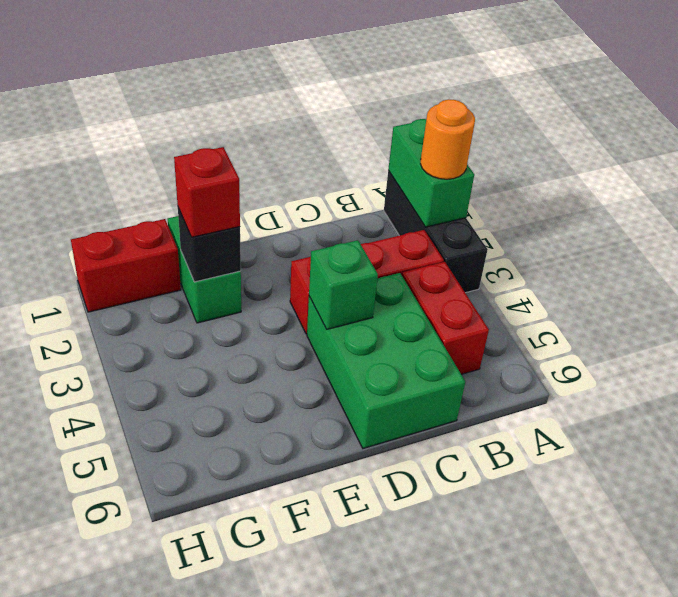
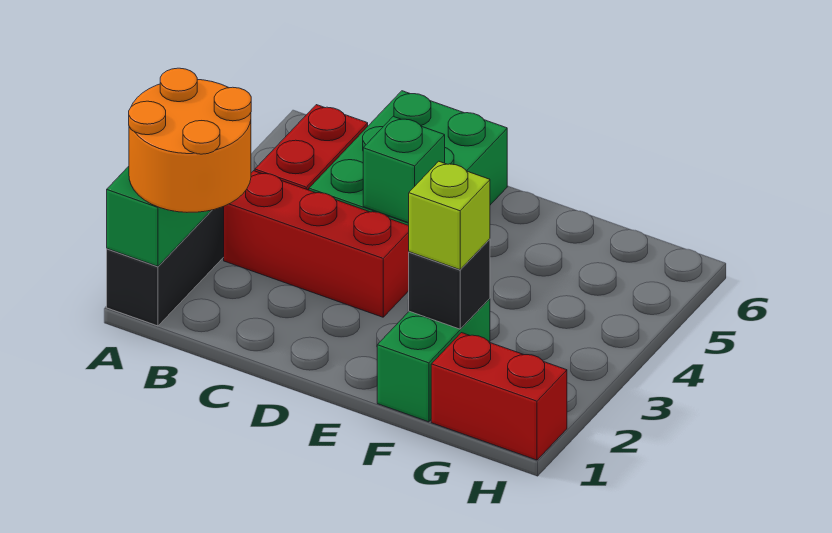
orange round brick A2 level 3 -> orange round brick A1:B2 level 3
red brick F2 level 3 -> lime brick F2 level 3

